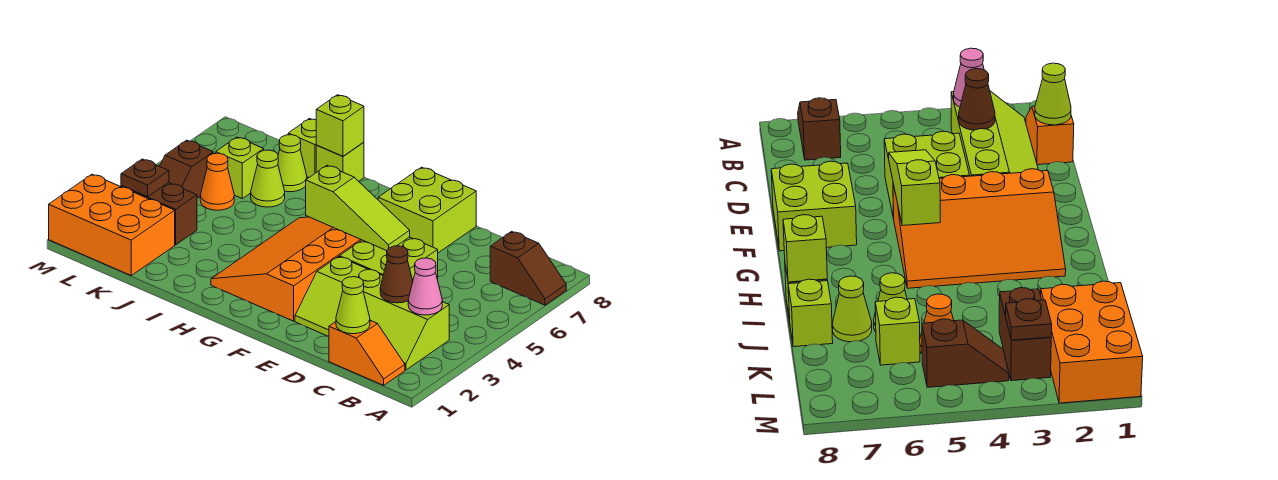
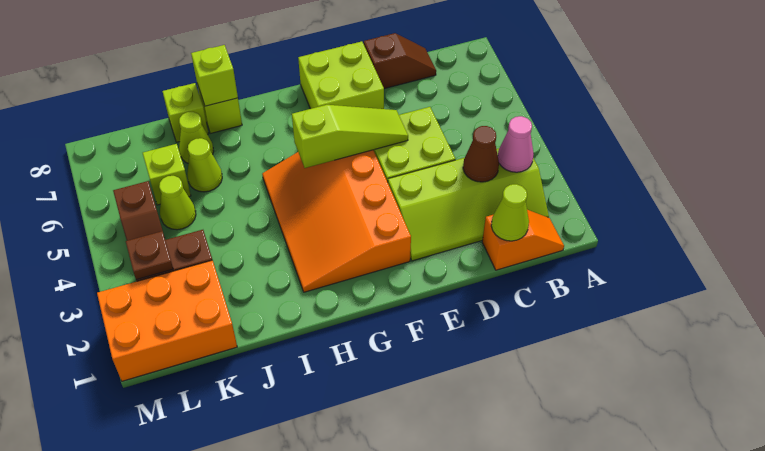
brown slope A7:B7 level 1 top B -> brown slope C8:D8 level 1 top D
orange cone K5 level 1 -> lime cone K5 level 1

